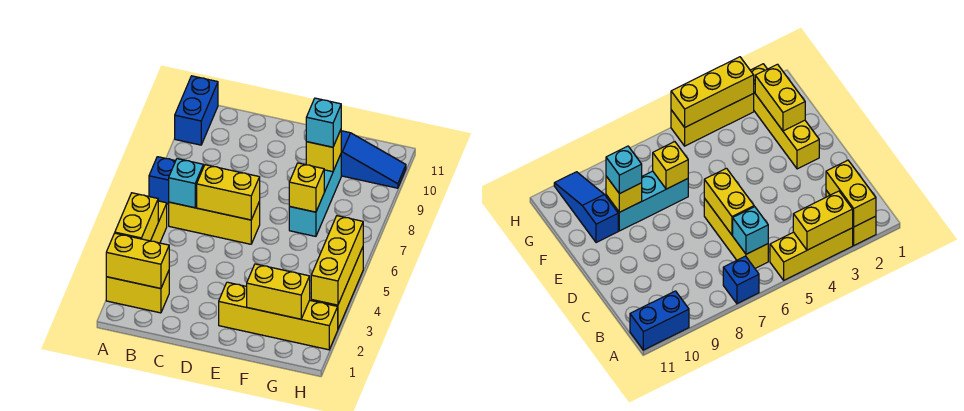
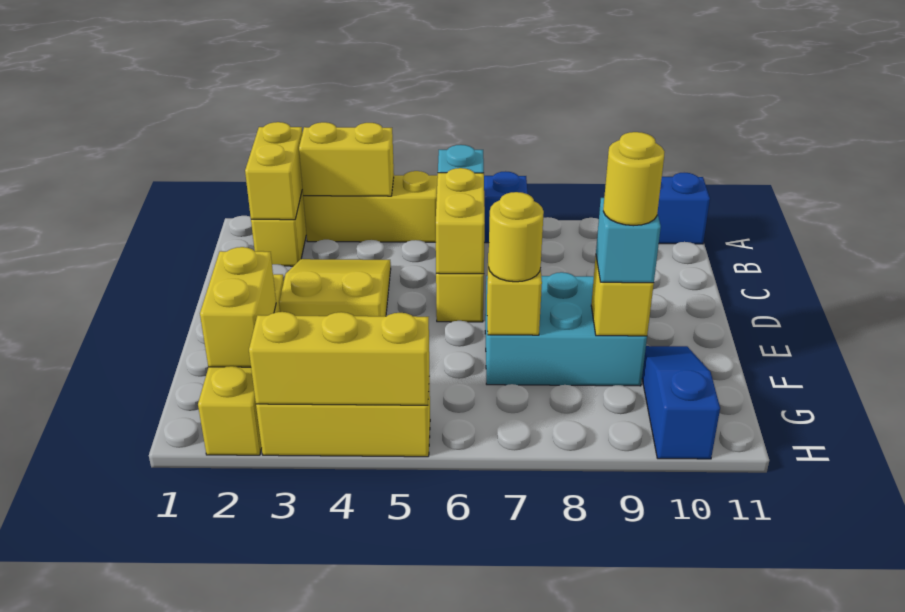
none -> yellow slope C3:E4 level 1 top E
cyan brick F7:F9 level 1 -> cyan brick E7:F9 level 1
none -> yellow round brick F7 level 3
none -> yellow round brick F9 level 4
blue slope F10:H10 level 1 top F -> blue slope F10:H10 level 1 top H

